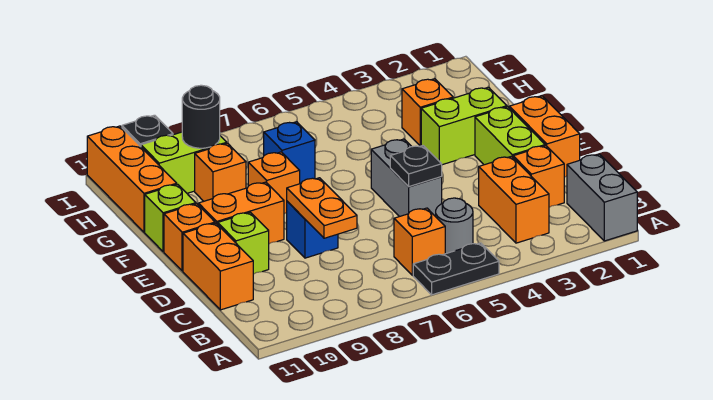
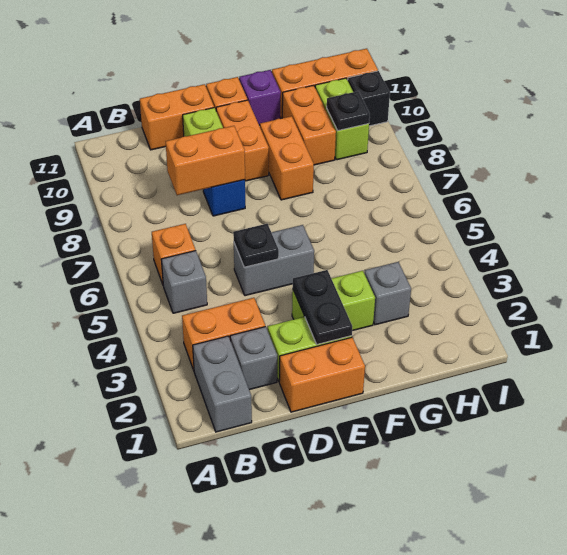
grey brick A1:B1 level 1 -> grey brick B1:B2 level 1
black plate A5:A6 level 1 -> black plate E2:E3 level 2
grey round brick B5 level 1 -> grey brick B5 level 1
orange brick C2 level 1 -> grey brick C2 level 1
orange plate C8:D8 level 2 -> orange brick C8:D8 level 2
lime brick F2:F3 level 1 -> lime brick E3:F3 level 1
orange brick F8 level 1 -> orange brick F8:F9 level 1
lime brick F11 level 1 -> purple brick F11 level 1
orange brick G3 level 1 -> grey brick G3 level 1
blue brick G7 level 1 -> none
orange brick G9 level 1 -> orange brick G9:G10 level 1
black round brick H9 level 2 -> black plate H9 level 2

